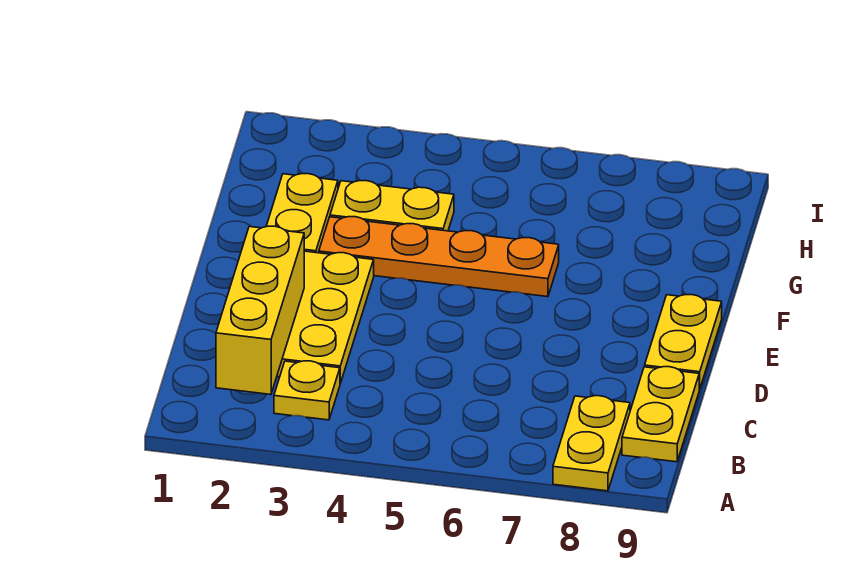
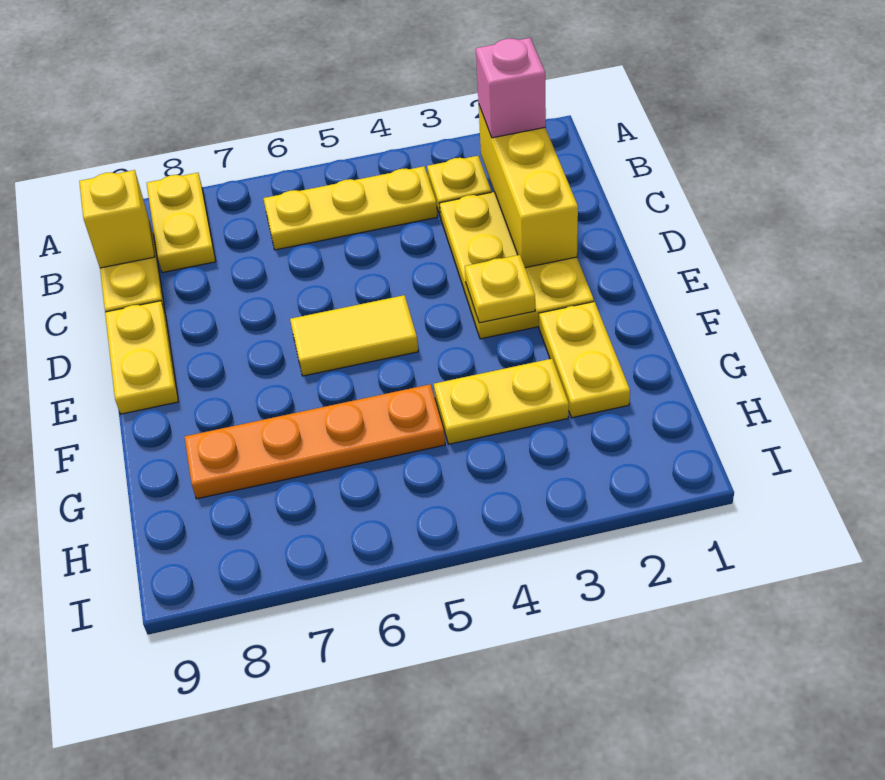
none -> pink brick B2 level 3
none -> yellow plate B4:B6 level 1
none -> yellow brick B9 level 2
none -> yellow plate E3 level 2
none -> yellow tile E5:E6 level 1
orange plate F3:F6 level 1 -> orange plate G5:G8 level 1

